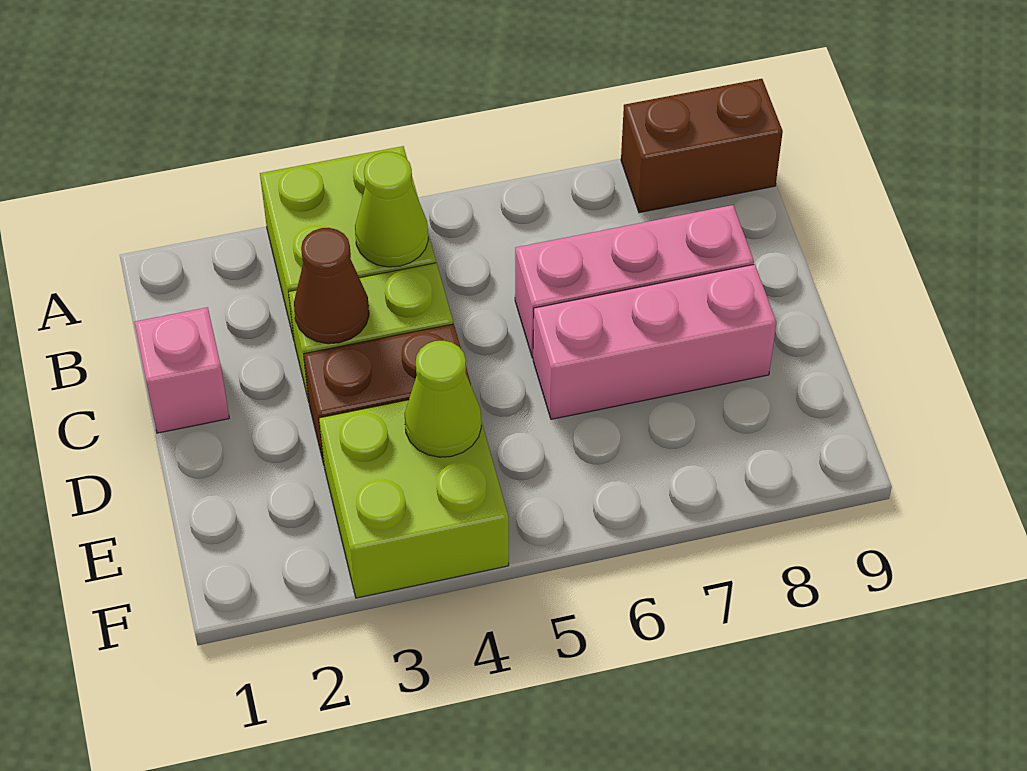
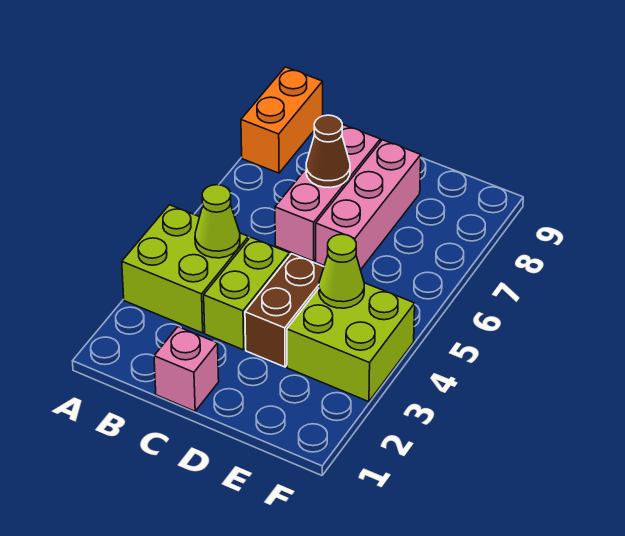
brown brick A8:A9 level 1 -> orange brick A8:A9 level 1
brown cone C3 level 2 -> brown cone C7 level 2

